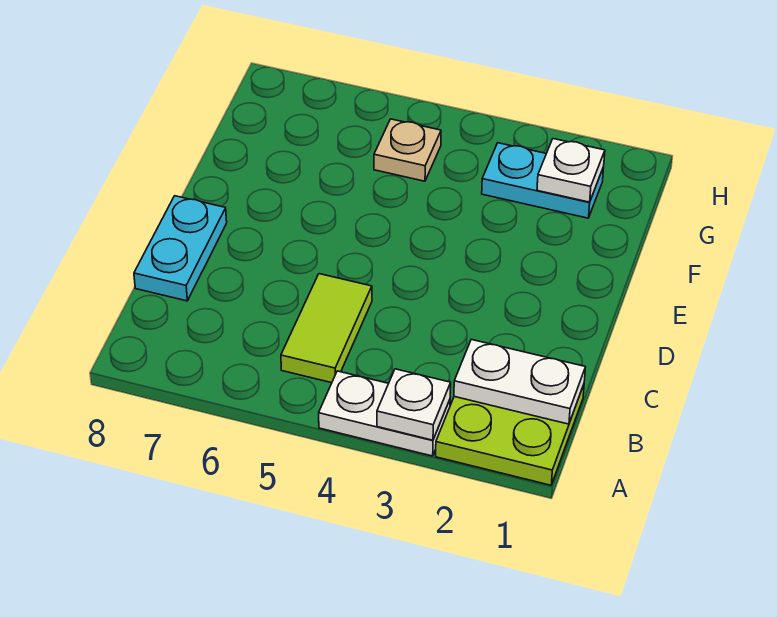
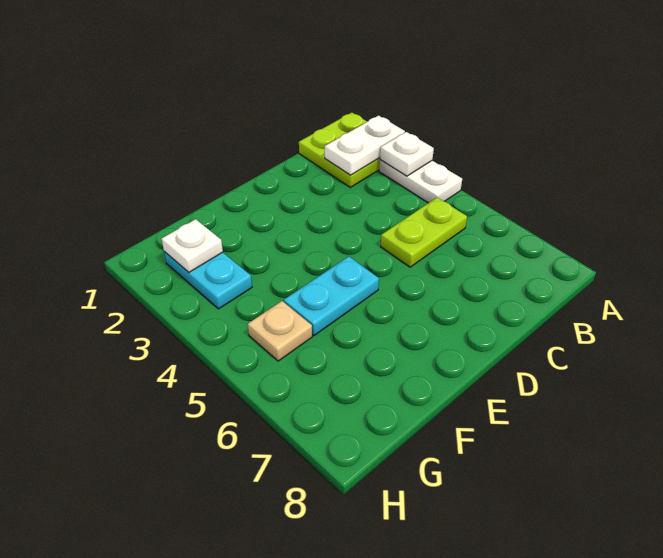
white plate B1:B2 level 2 -> white plate A2:B2 level 2
lime tile B5:C5 level 1 -> lime plate B5:C5 level 1
cyan plate C8:D8 level 1 -> cyan plate E5:F5 level 1

